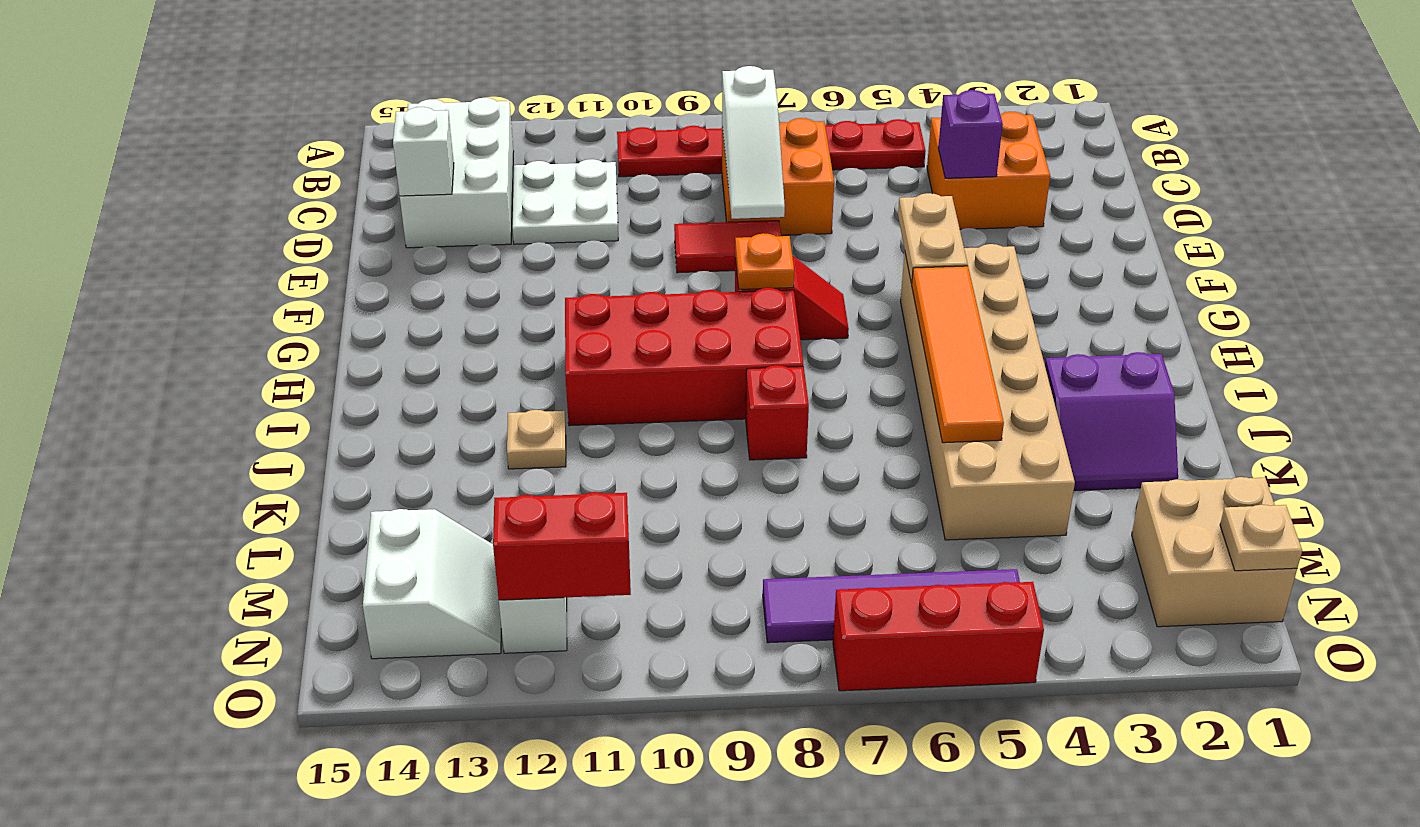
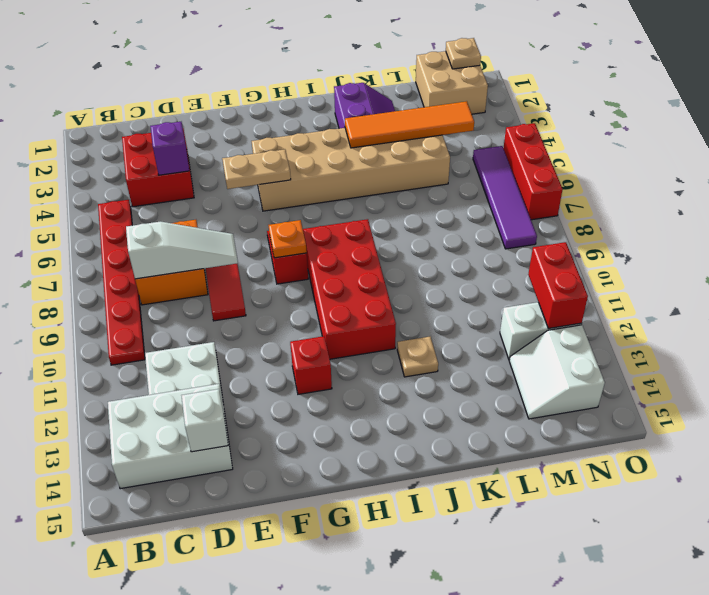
orange brick C3:D4 level 1 -> red brick C3:D4 level 1
orange tile H5:K5 level 2 -> orange tile J4:M4 level 2
red brick J8 level 1 -> red brick G12 level 1
white slope M13:N14 level 1 top 14 -> white slope M13:N14 level 1 top N

